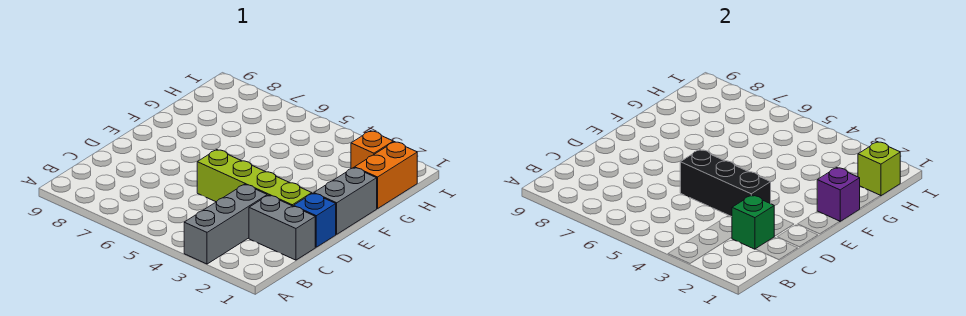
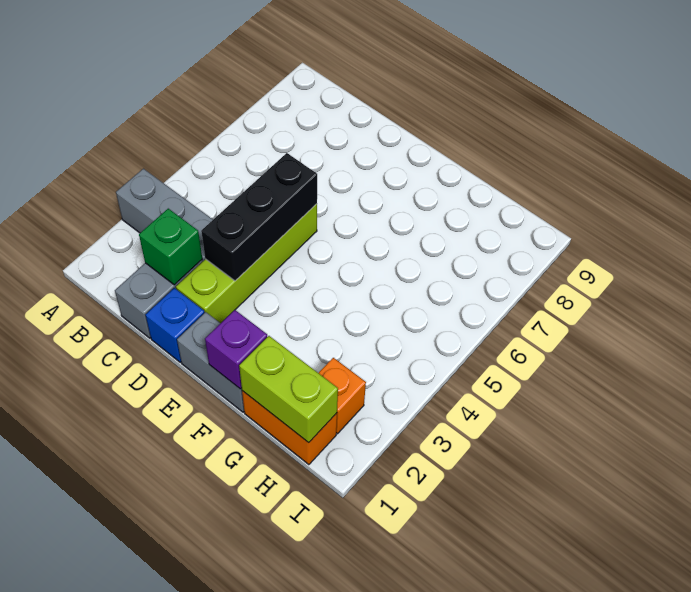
lime brick H1 level 2 -> lime brick G1:H1 level 2

